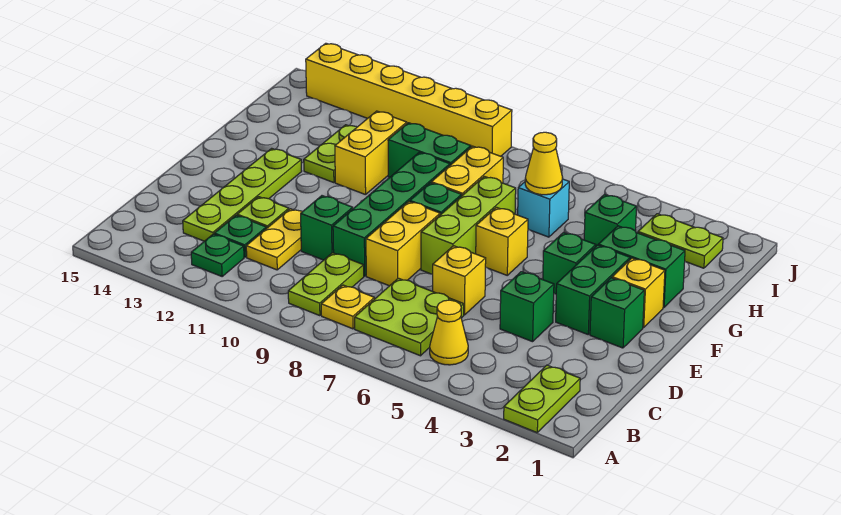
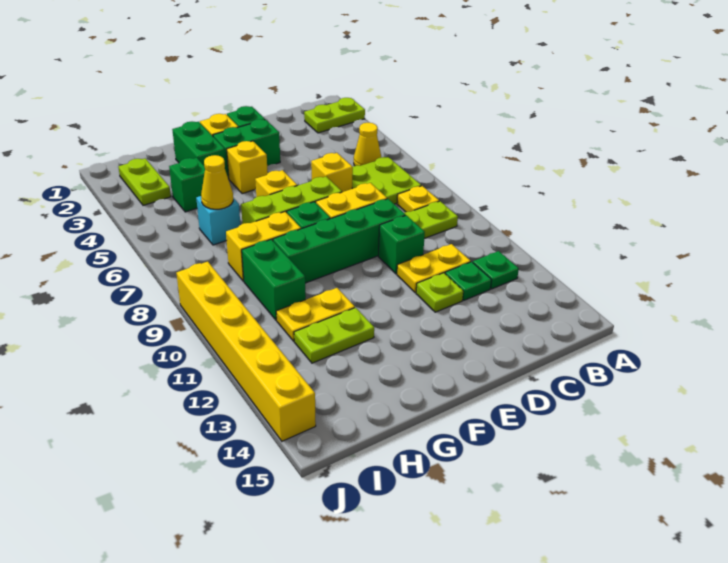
lime plate C13:F13 level 1 -> none
green brick D4 level 1 -> none
green brick F4 level 1 -> yellow brick F4 level 1
yellow brick G11:H11 level 1 -> yellow plate G11:H11 level 1

